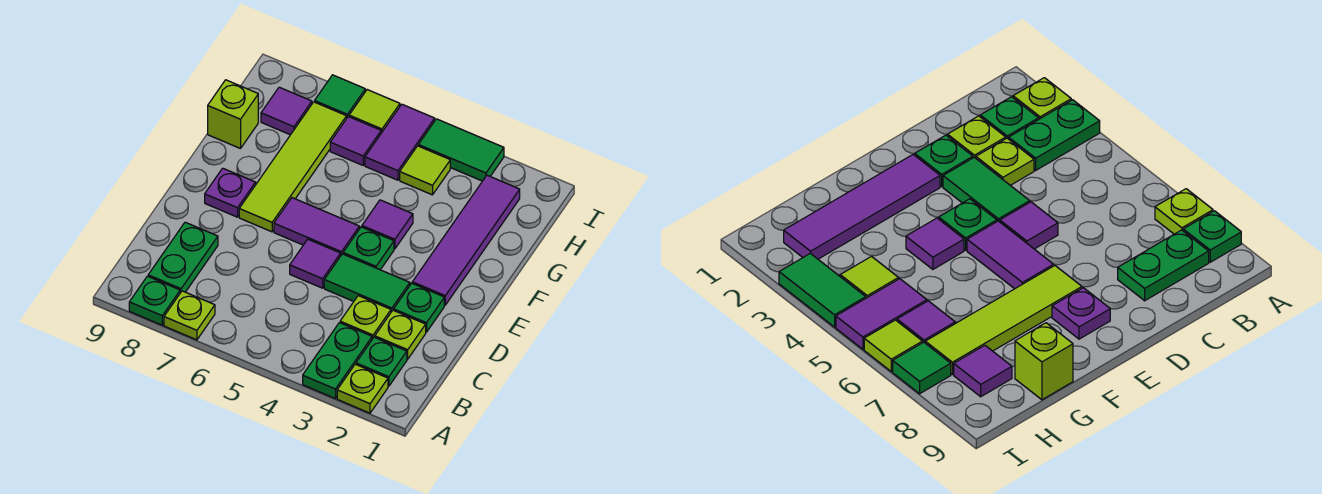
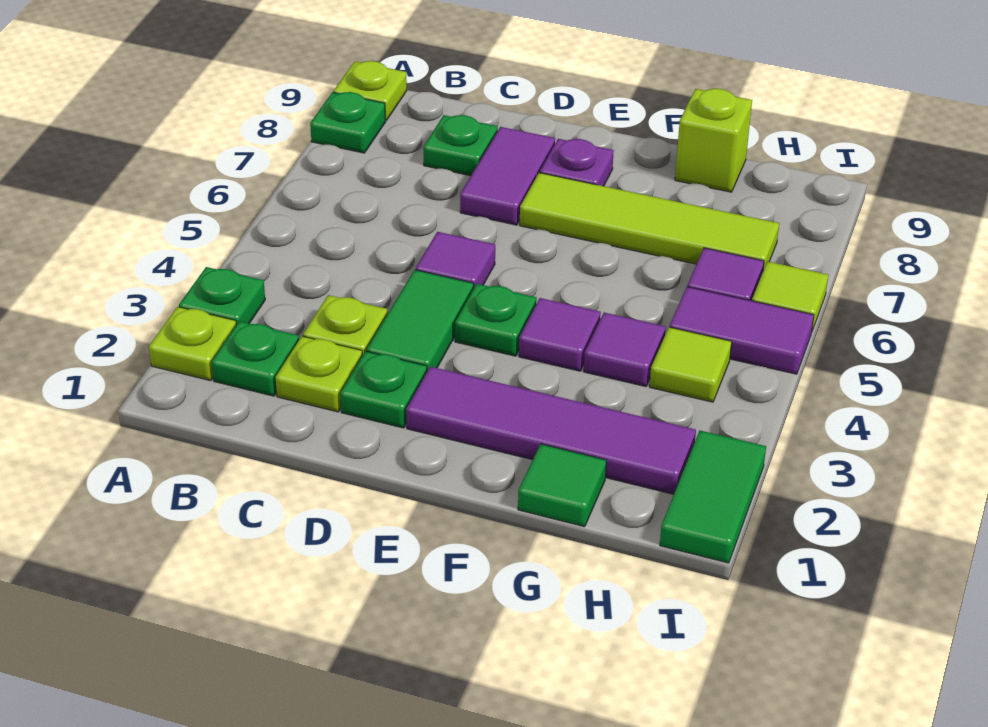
green plate A3:B3 level 1 -> green plate A3 level 1
lime plate A7 level 1 -> lime plate A9 level 1
green plate B8:C8 level 1 -> green plate C8 level 1
purple tile E5:E6 level 1 -> purple tile D7:D8 level 1
purple tile H8 level 1 -> purple tile G4 level 1
green tile I3:I4 level 1 -> green tile I1:I2 level 1
green tile I7 level 1 -> green tile G1 level 1

